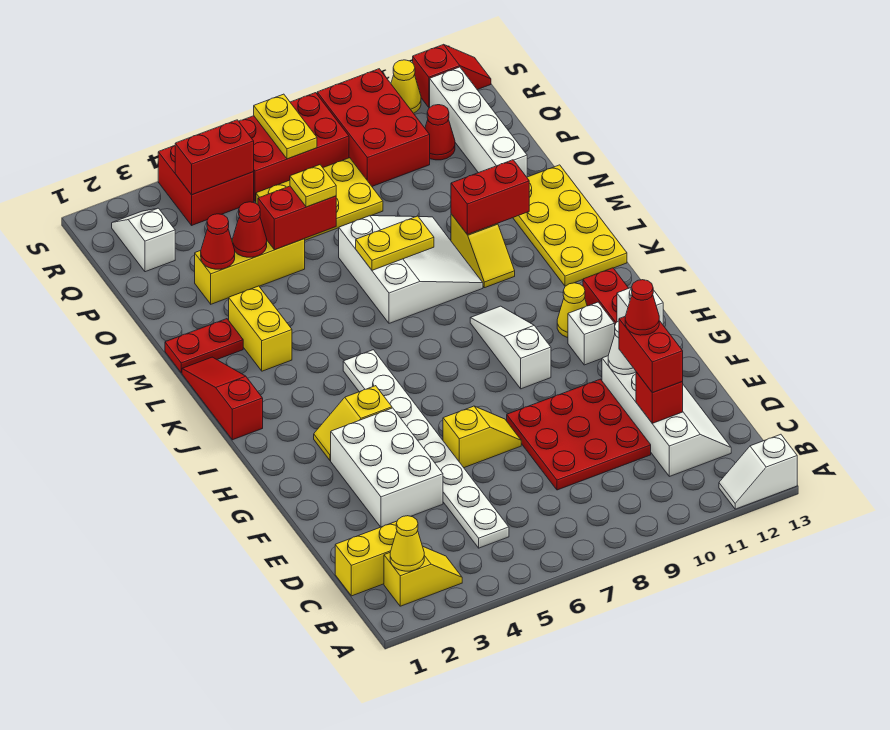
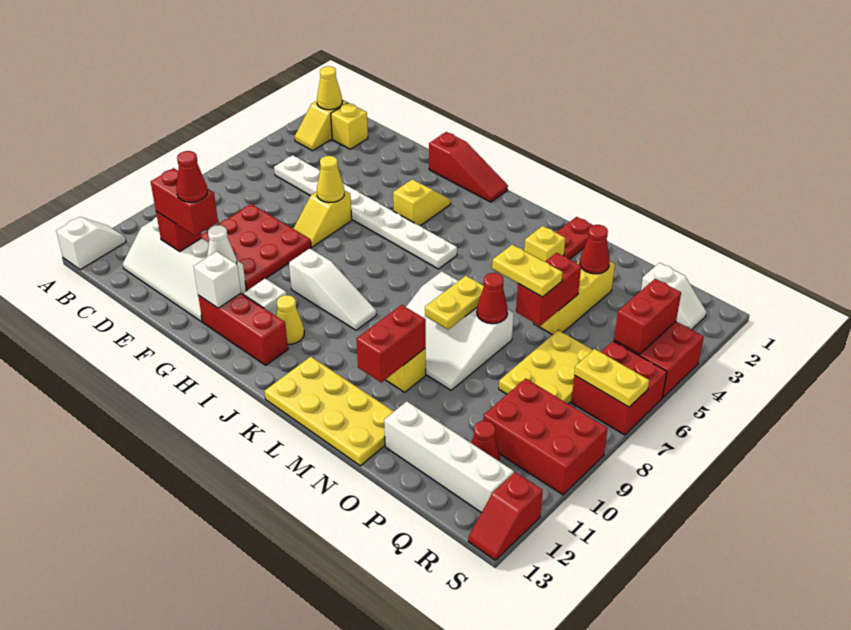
yellow brick C1:C2 level 1 -> yellow brick C2 level 1
white brick E3:G4 level 1 -> none
red slope J1:L1 level 1 top J -> red slope G1:I1 level 1 top G
yellow brick L3:M3 level 1 -> yellow brick M3 level 1
red cone O4 level 2 -> red cone N7 level 2
yellow plate O6 level 3 -> yellow plate N6:O6 level 3
red brick R6:S8 level 1 -> red brick R6:S7 level 1
yellow cone S11 level 1 -> yellow cone F6 level 2

